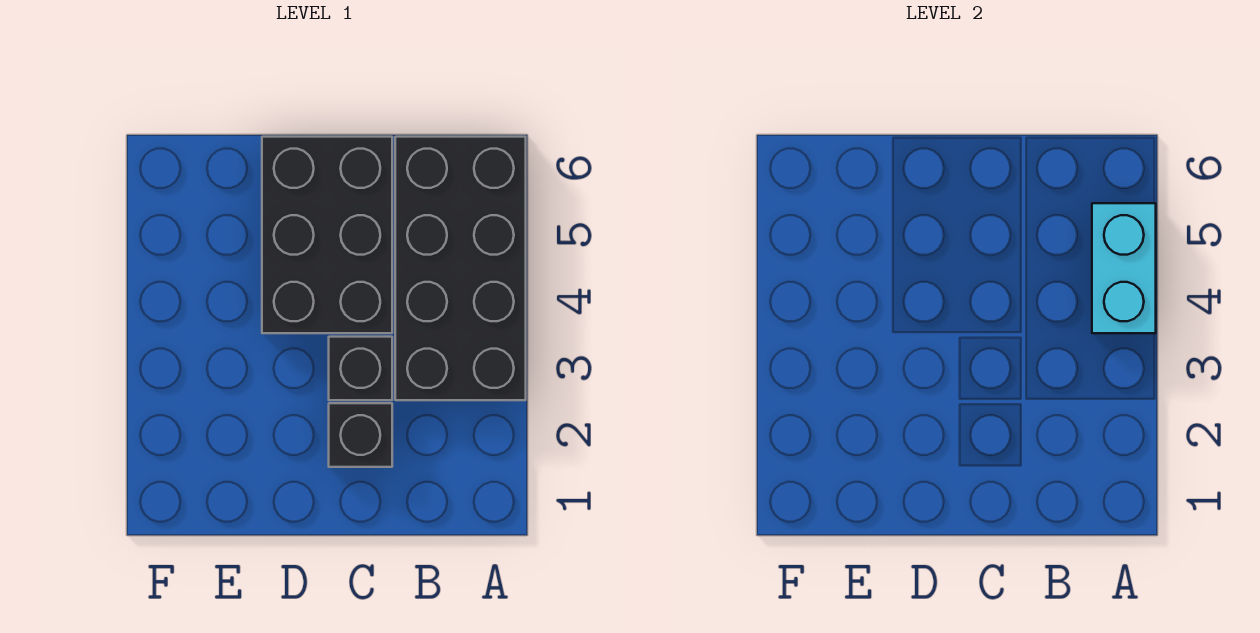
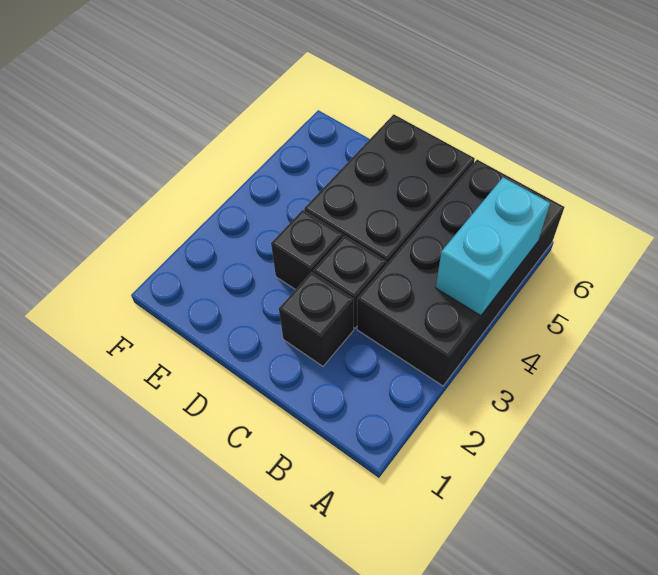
none -> black brick D3 level 1

